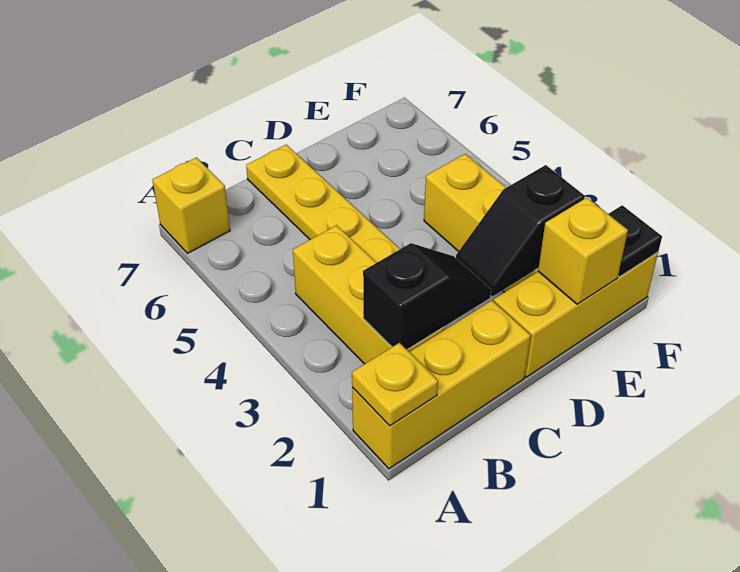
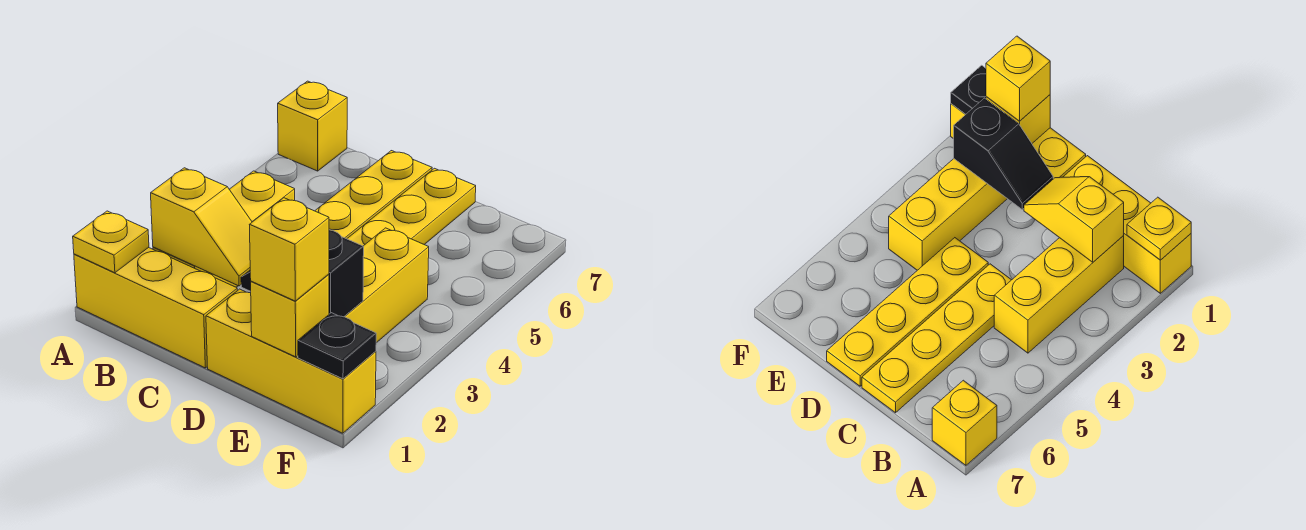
black slope B2:C2 level 2 top B -> yellow slope B2:C2 level 2 top B
none -> yellow plate D4:D7 level 1
none -> yellow brick E1 level 3

